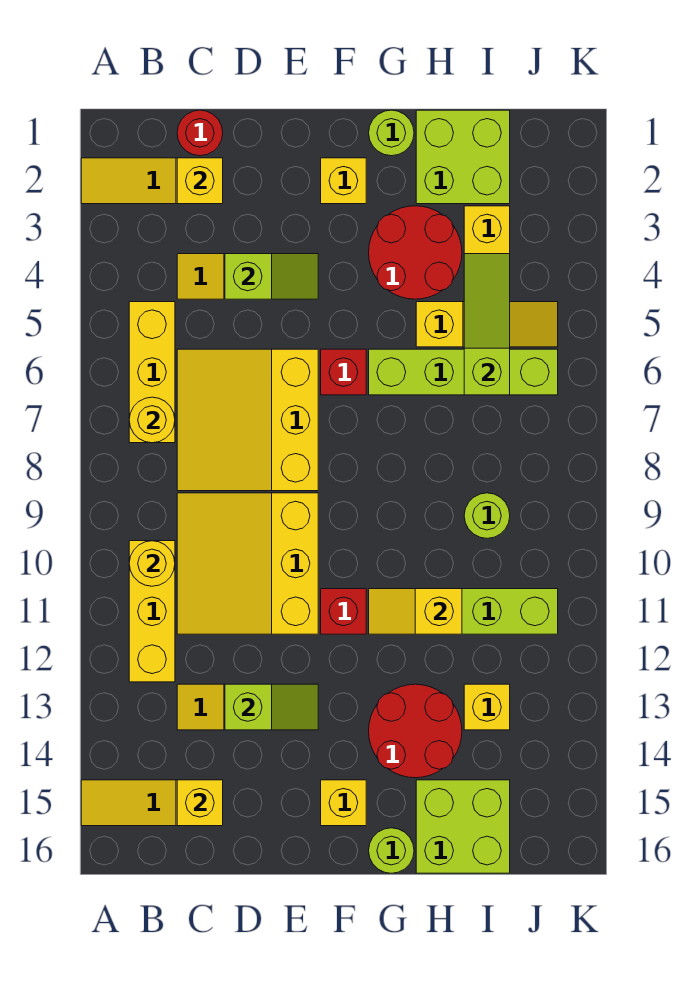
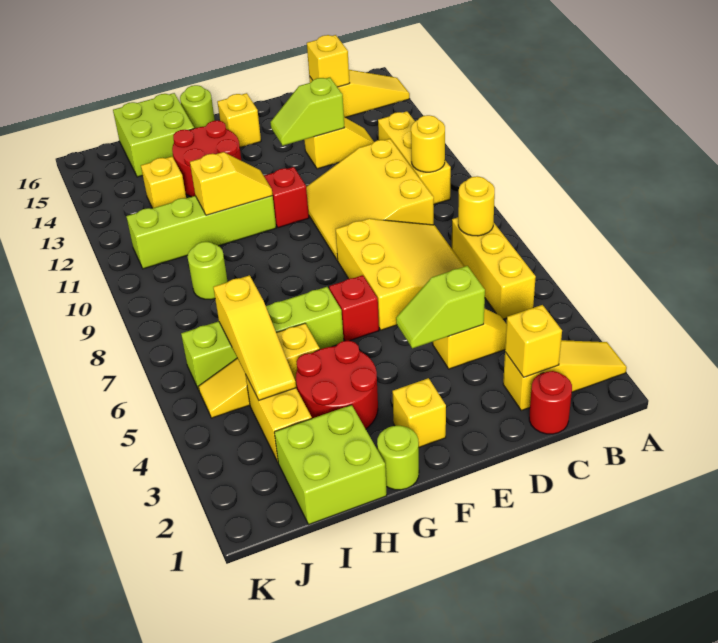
yellow slope C9:E11 level 1 top E -> yellow slope C9:E11 level 1 top C
lime slope I4:I6 level 2 top 6 -> yellow slope I4:I6 level 2 top 6

